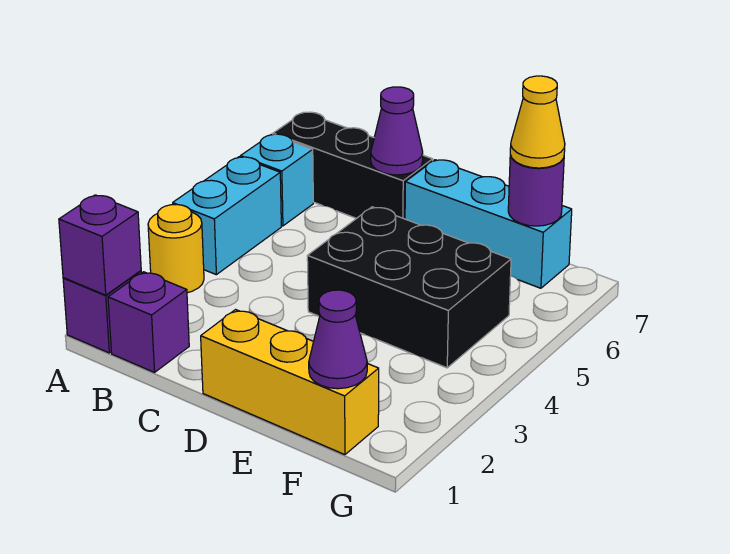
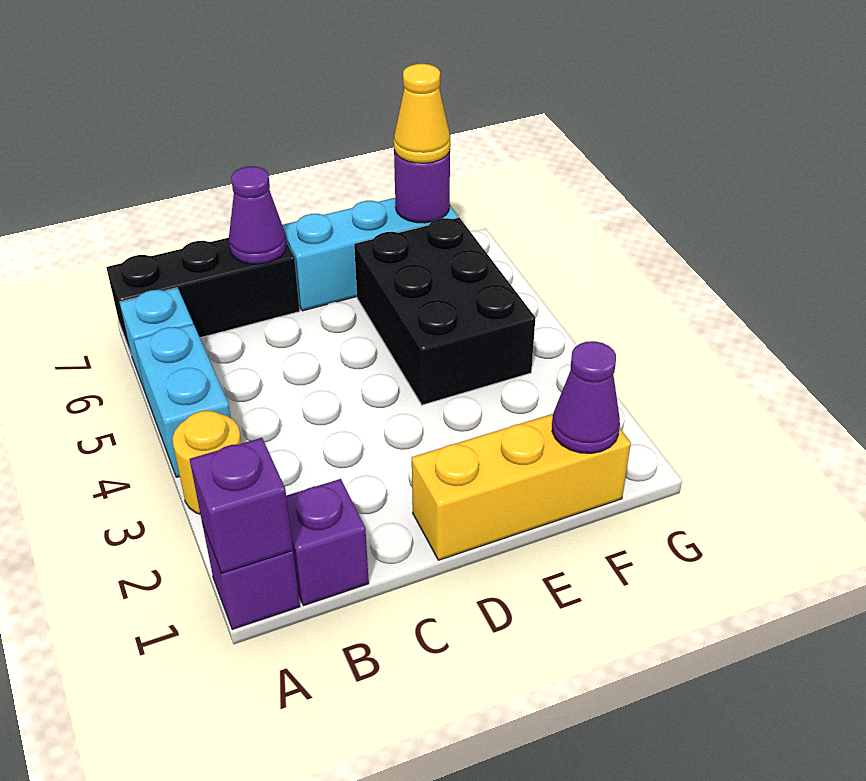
black brick D4:F5 level 1 -> black brick E4:F6 level 1

